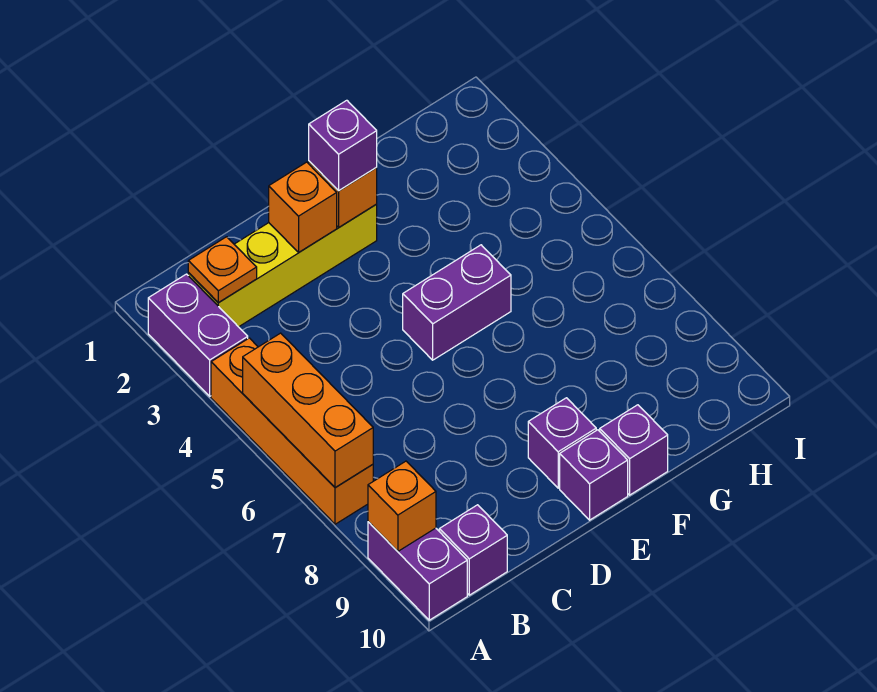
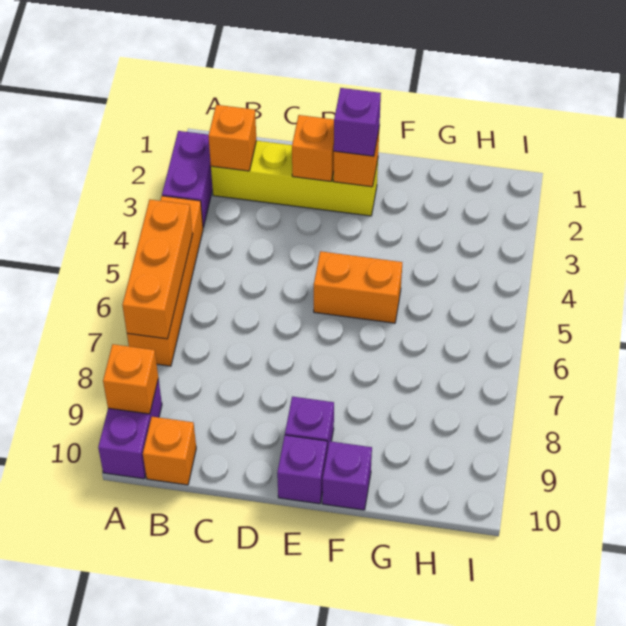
orange plate B2 level 2 -> orange brick B2 level 2
purple brick B10 level 1 -> orange brick B10 level 1
purple brick E5:F5 level 1 -> orange brick E5:F5 level 1

